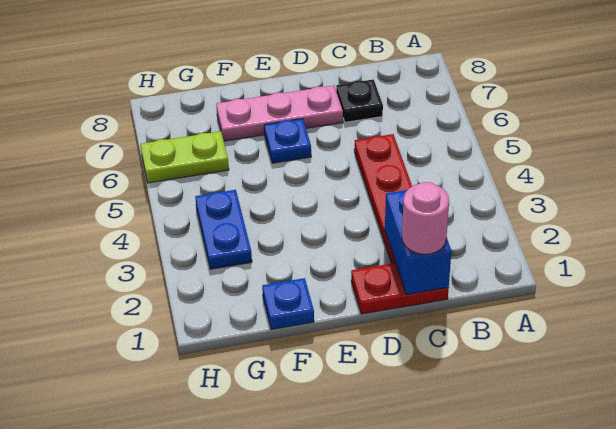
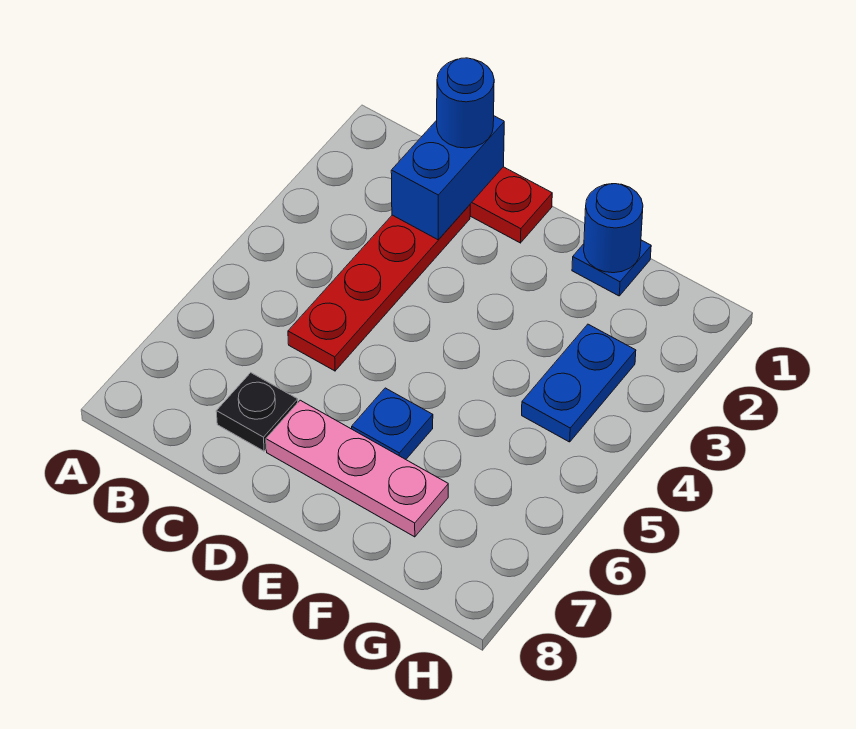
pink round brick C1 level 3 -> blue round brick C1 level 3
none -> blue round brick F1 level 2
lime plate G6:H6 level 1 -> none

